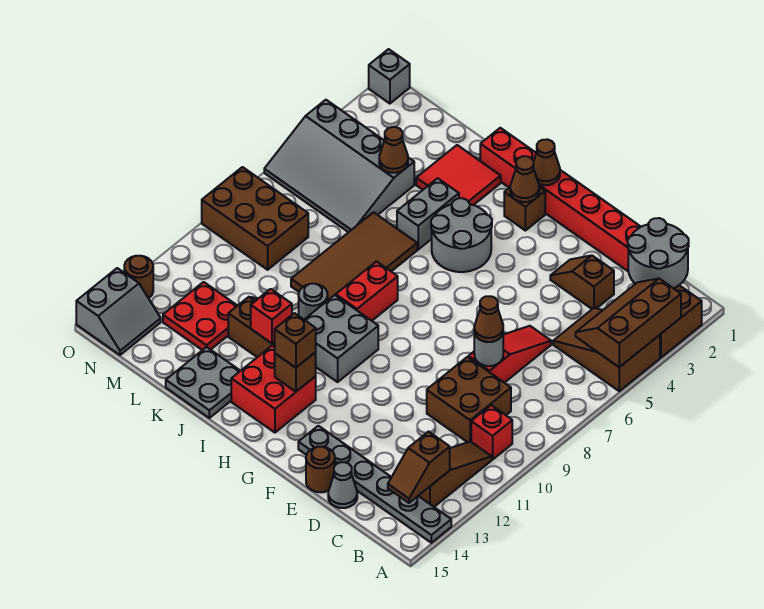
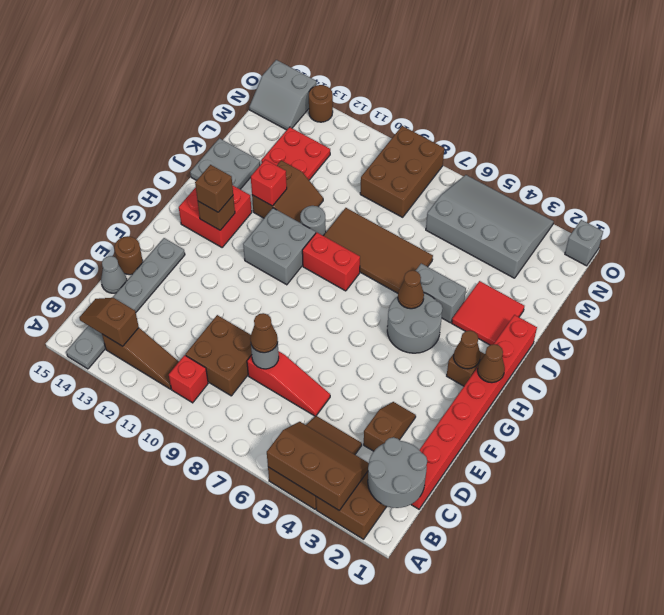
grey slope L4:O6 level 1 top 4 -> grey slope M3:O6 level 1 top M
brown cone L4 level 2 -> brown cone I5 level 2

